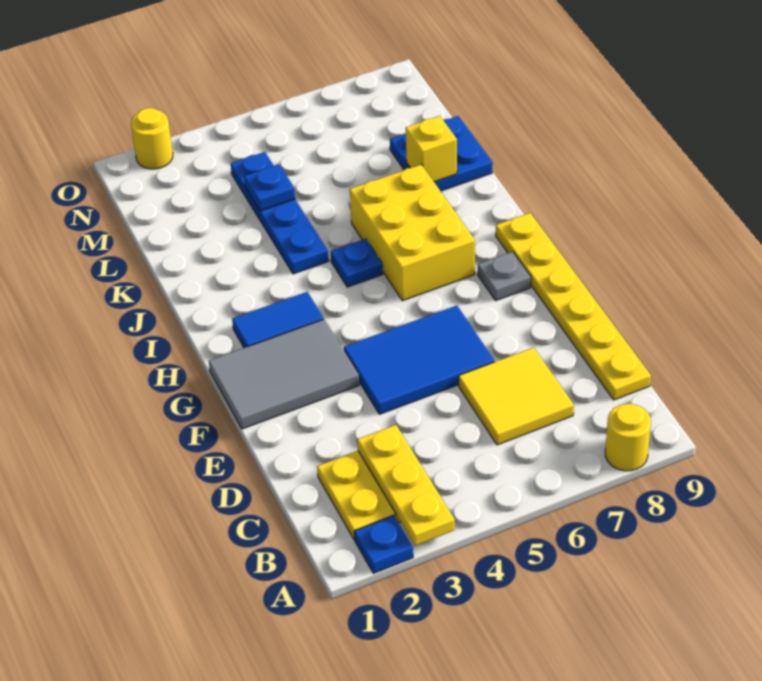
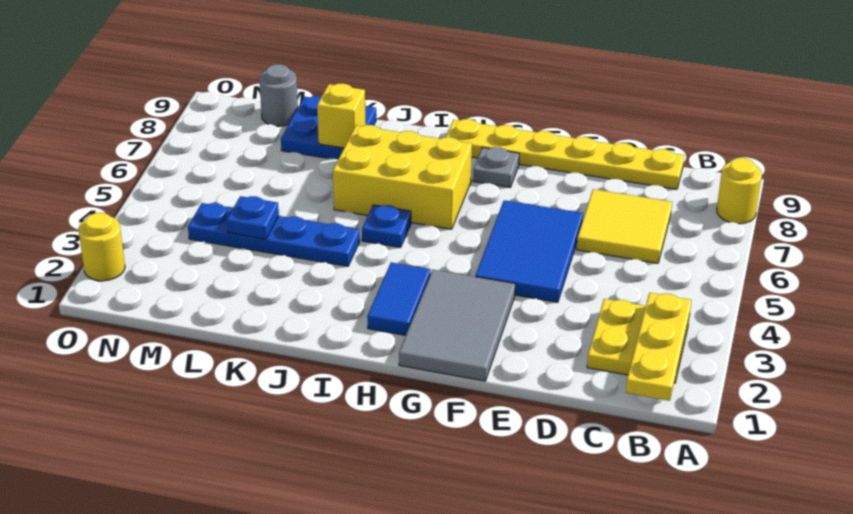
blue plate A2 level 1 -> none
yellow plate A3:C3 level 2 -> yellow plate B1:B3 level 2
none -> grey round brick M9 level 1

